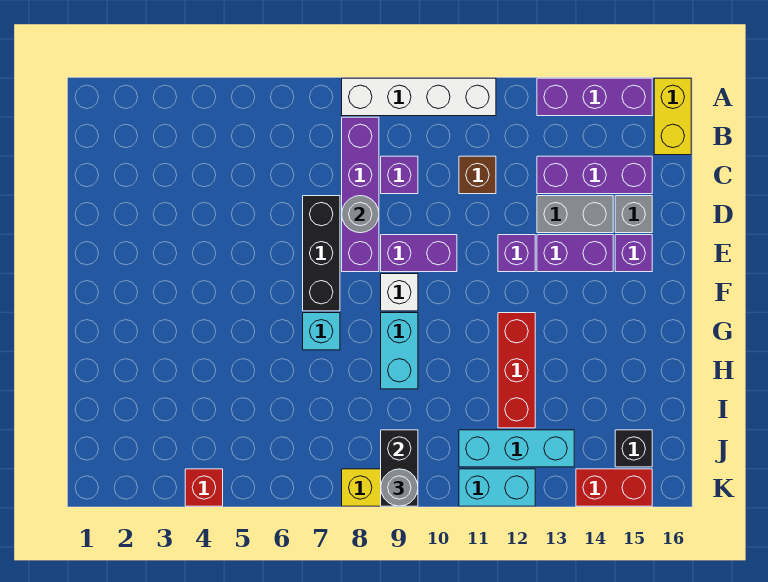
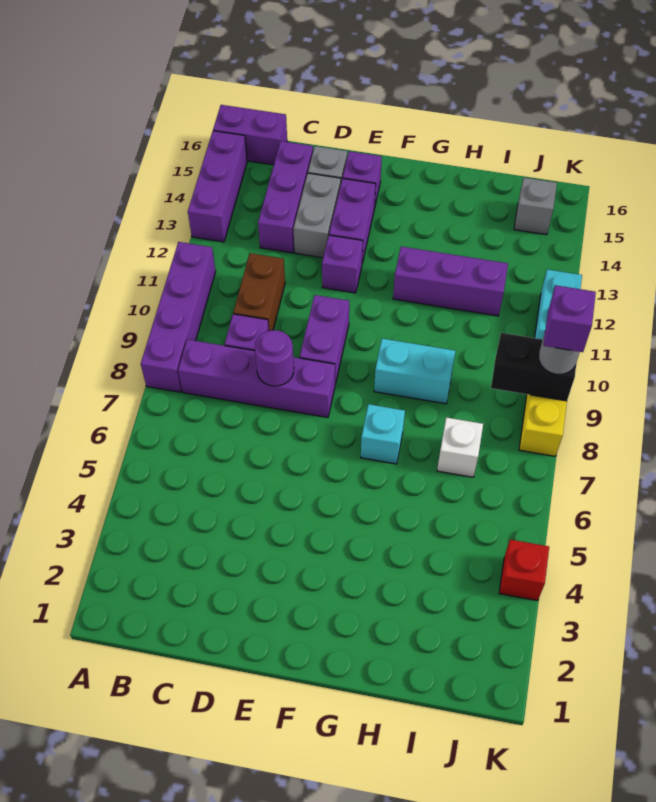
white brick A8:A11 level 1 -> purple brick A8:A11 level 1
yellow brick A16:B16 level 1 -> purple brick A16:B16 level 1
brown brick C11 level 1 -> brown brick C10:C11 level 1
black brick D7:F7 level 1 -> none
grey round brick D8 level 2 -> purple round brick D8 level 2
white brick F9 level 1 -> white brick I7 level 1
red brick G12:I12 level 1 -> purple brick G12:I12 level 1
cyan brick J11:J13 level 1 -> none
black brick J15 level 1 -> grey brick J15 level 1
none -> purple brick K9 level 4
red brick K14:K15 level 1 -> none

